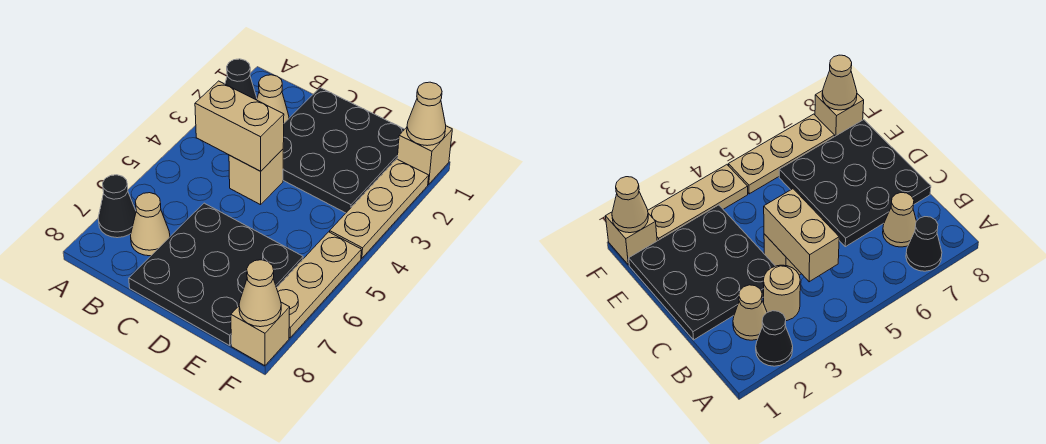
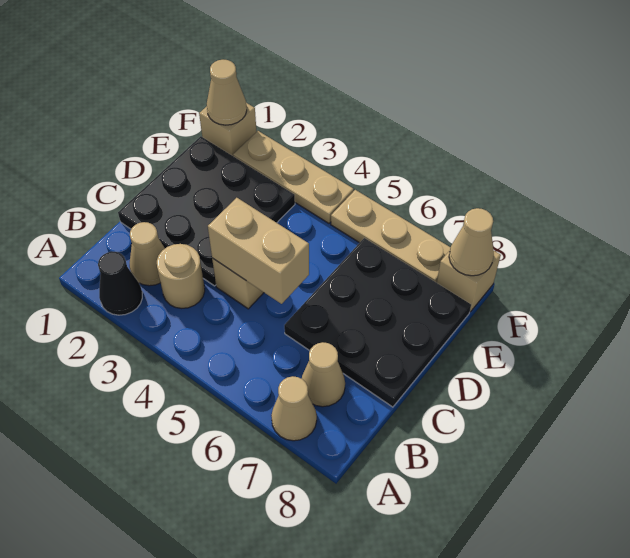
black cone A7 level 1 -> tan cone A7 level 1
tan brick B4:C4 level 2 -> tan brick C4:C5 level 2

